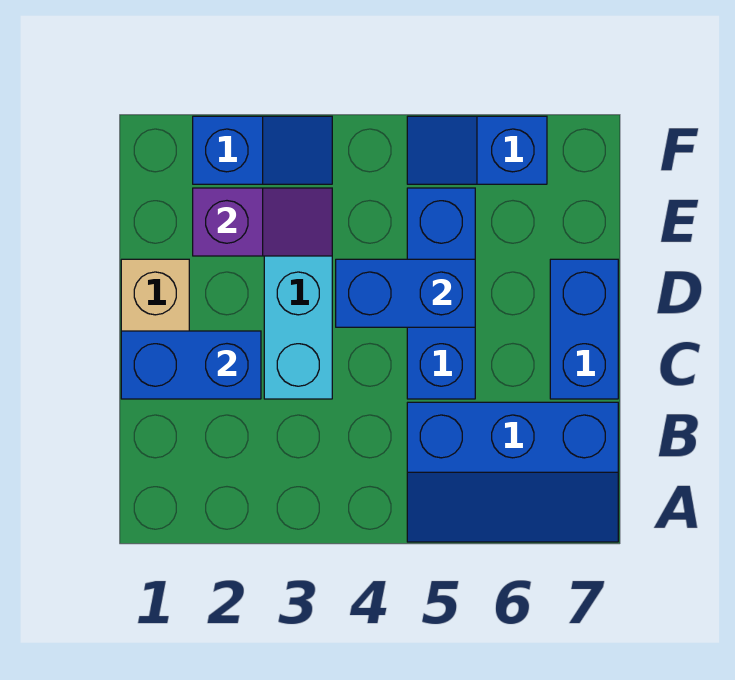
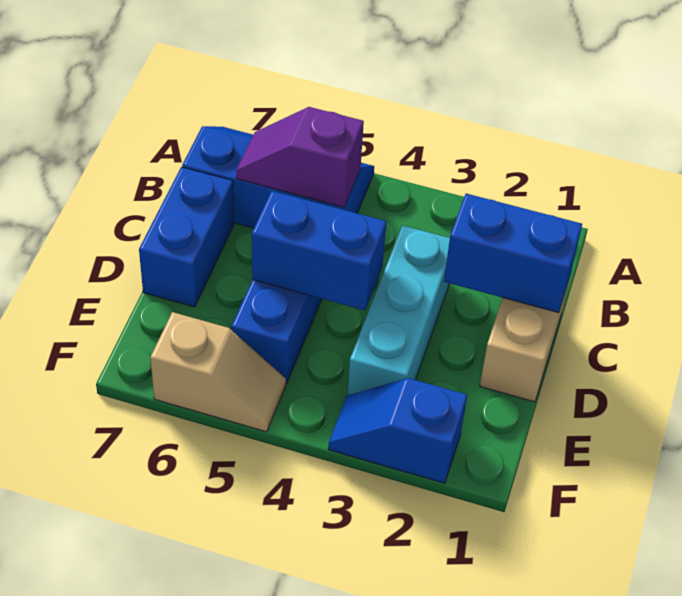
purple slope E2:E3 level 2 top 2 -> purple slope B5:B6 level 2 top 5
blue slope F5:F6 level 1 top 6 -> tan slope F5:F6 level 1 top 6

